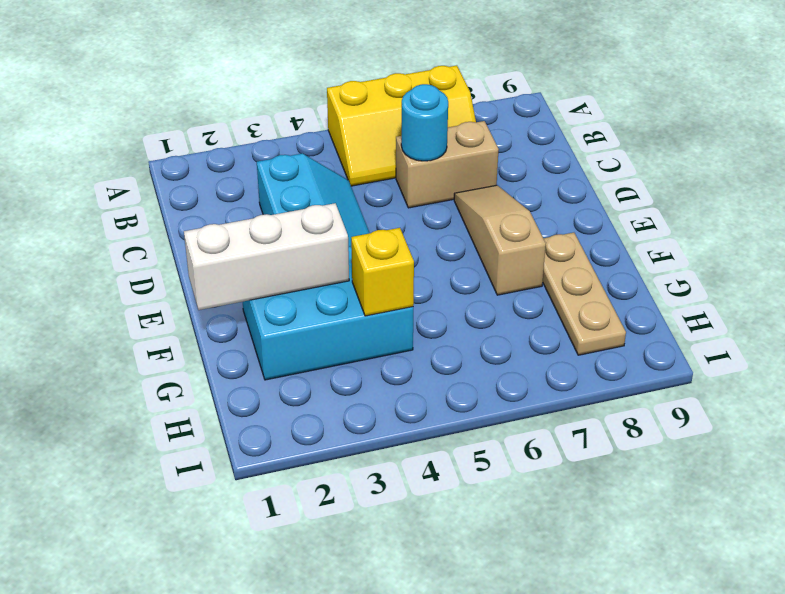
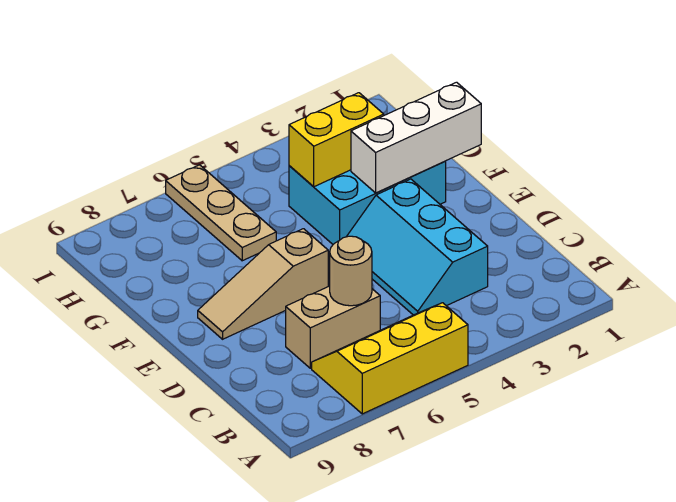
cyan round brick C6 level 2 -> tan round brick C6 level 2
tan slope D7:F7 level 1 top F -> tan slope E6:E8 level 1 top 6
tan plate F8:H8 level 1 -> tan plate G6:I6 level 1
yellow brick G4 level 2 -> yellow brick G3:G4 level 2

